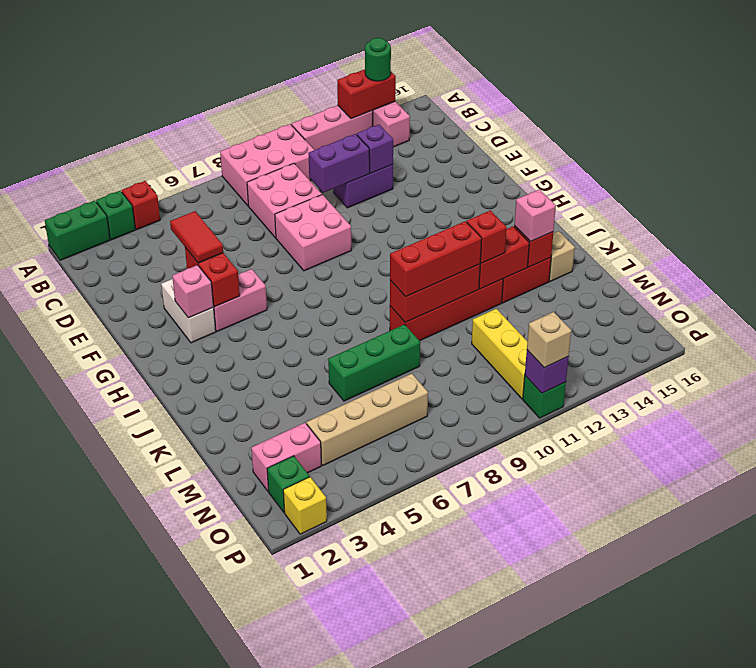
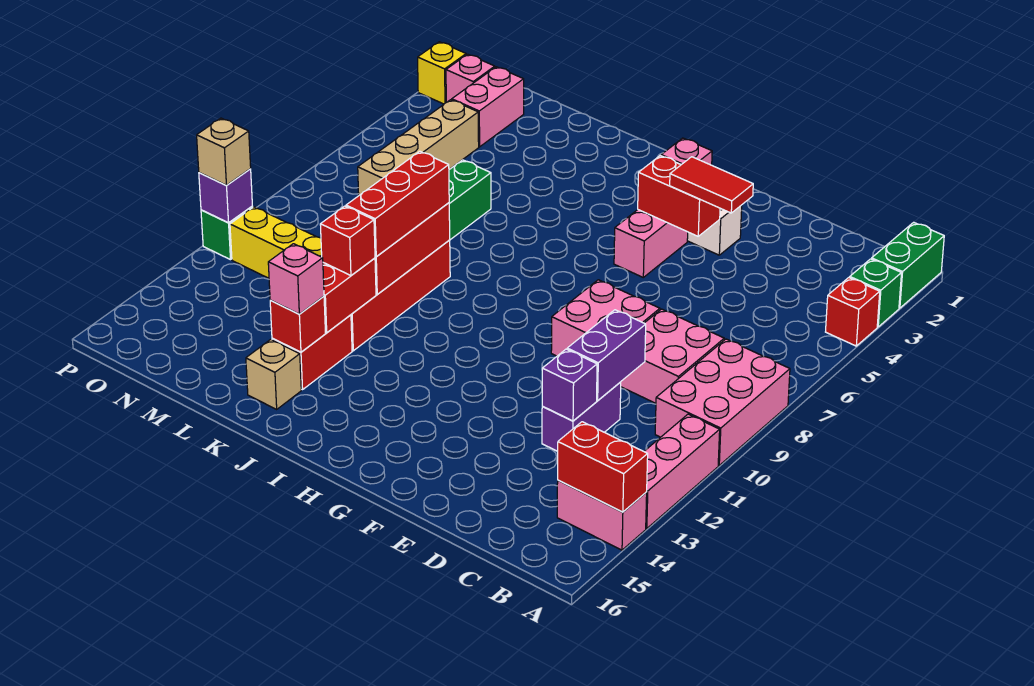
red brick A13:A14 level 2 -> red brick A14:B14 level 2
green round brick A14 level 3 -> none
green brick O2 level 1 -> pink brick O2 level 1

